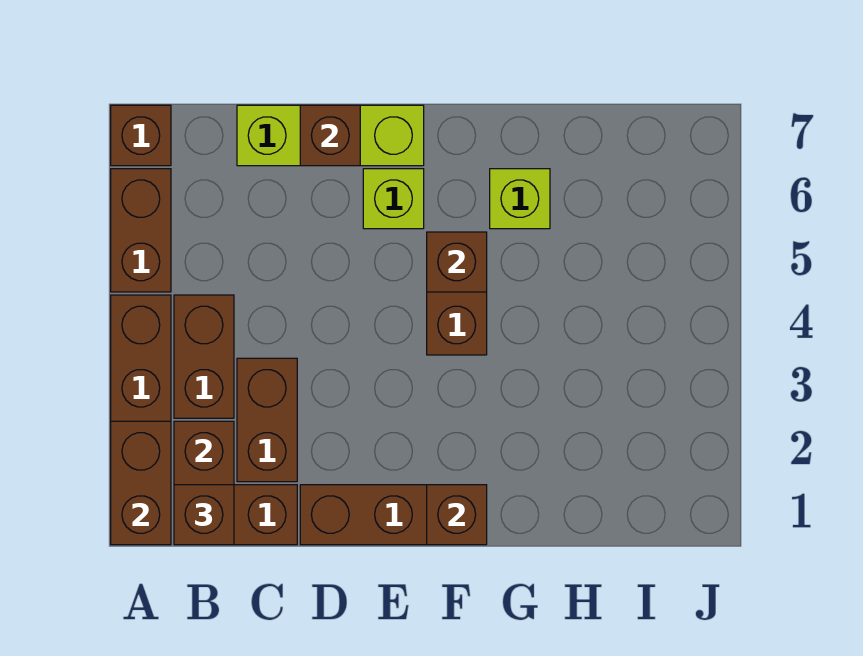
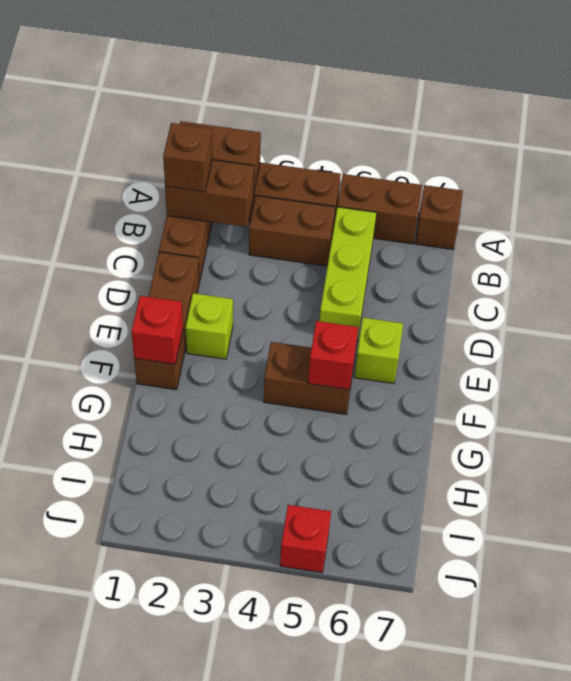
brown brick C2:C3 level 1 -> none
lime brick C7:E7 level 1 -> lime brick B5:D5 level 1
brown brick D7 level 2 -> none
brown brick F1 level 2 -> red brick F1 level 2
brown brick F5 level 2 -> red brick F5 level 2
lime brick G6 level 1 -> lime brick E2 level 1
none -> red brick J5 level 1

